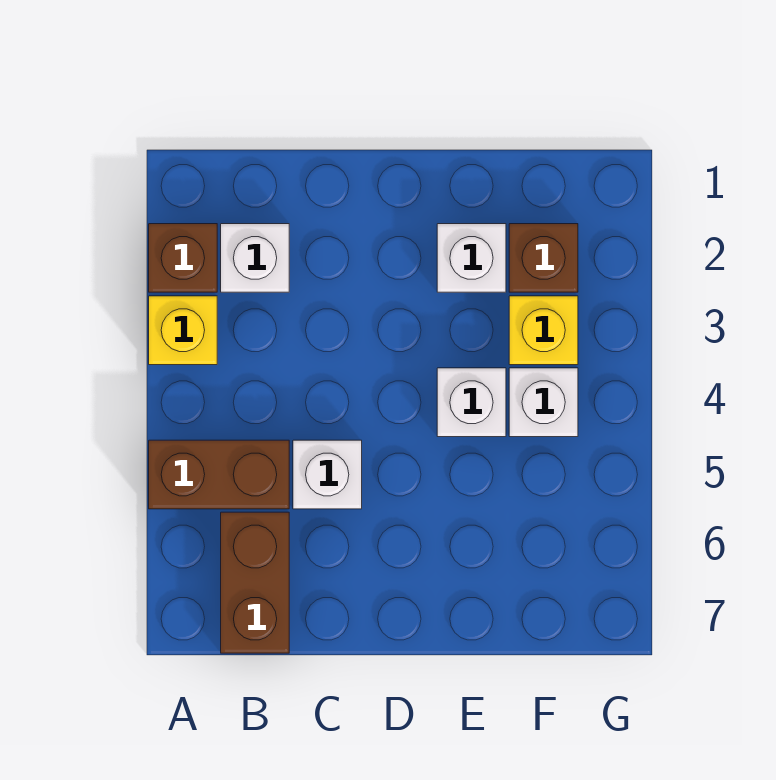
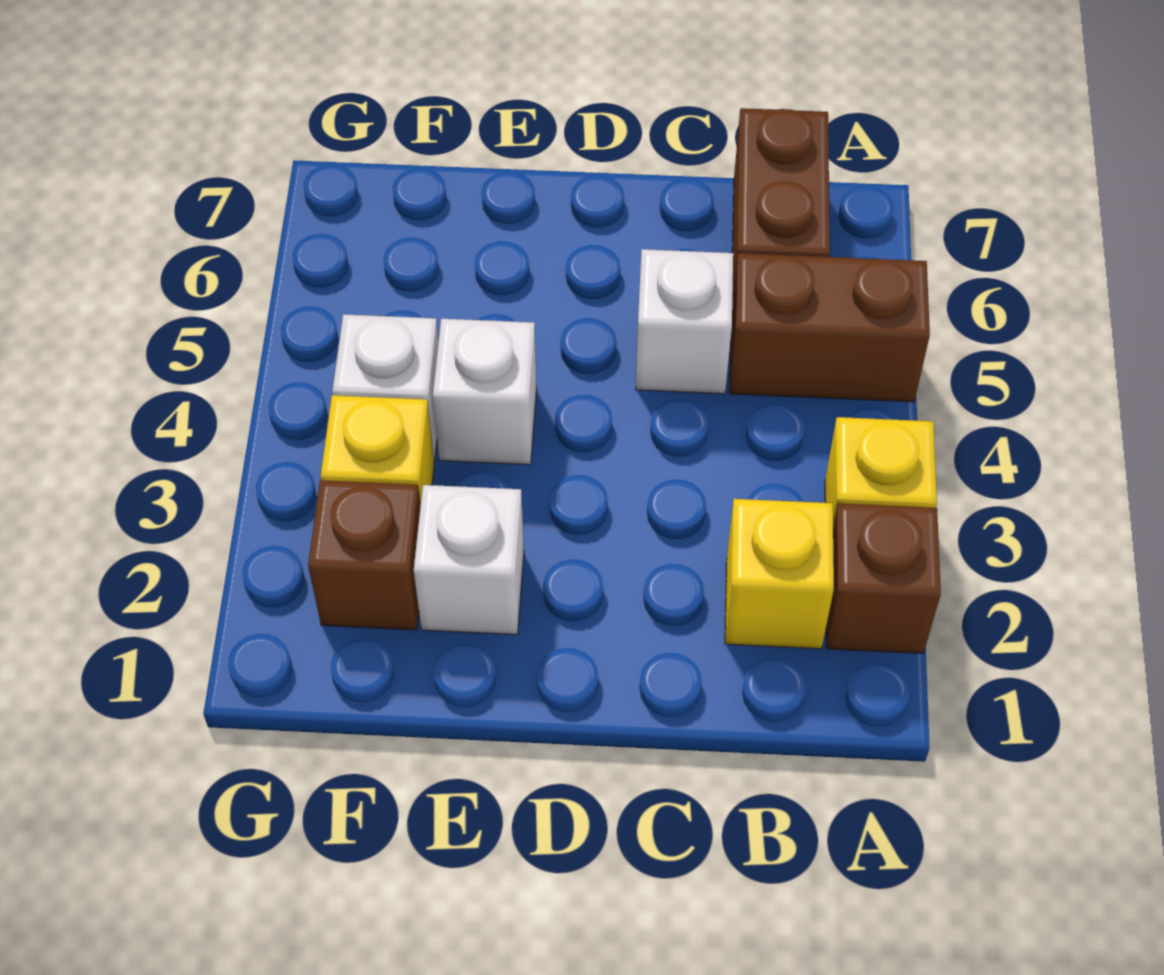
white brick B2 level 1 -> yellow brick B2 level 1

